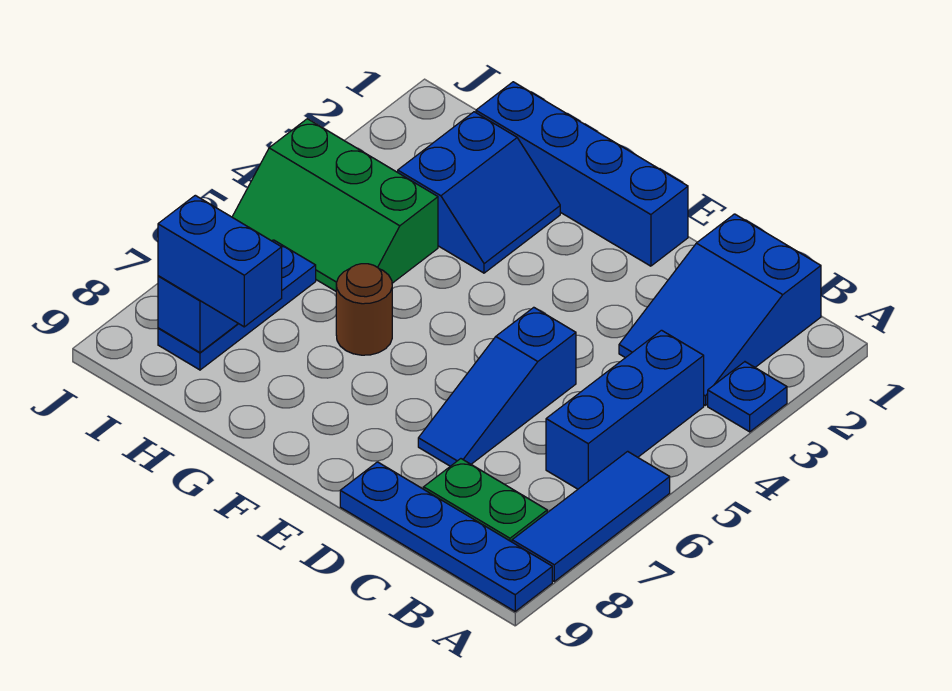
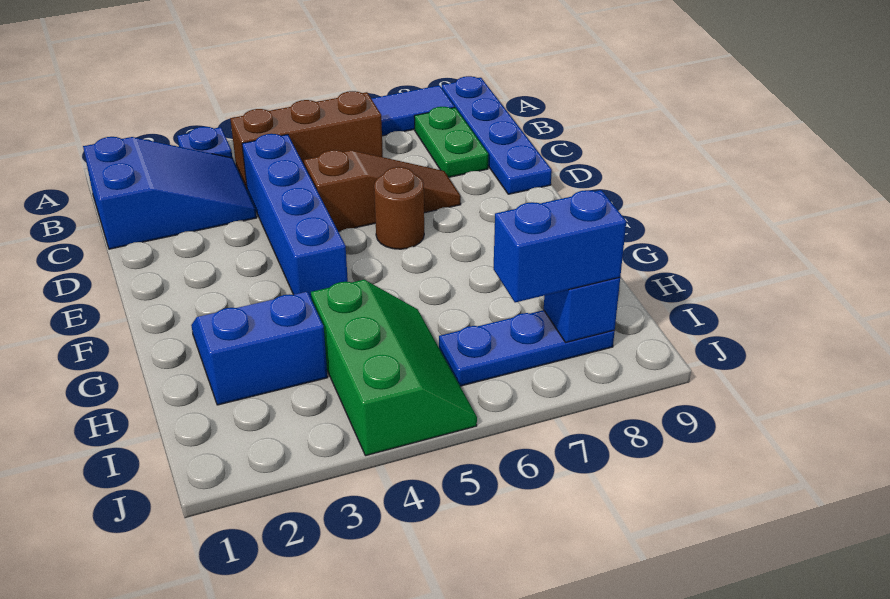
blue brick B4:B6 level 1 -> brown brick B4:B6 level 1
blue slope D5:D7 level 1 top 5 -> brown slope D5:D7 level 1 top 5
blue brick E1:H1 level 1 -> blue brick C4:F4 level 1
brown round brick G6 level 1 -> brown round brick E6 level 1
blue brick H8:I8 level 3 -> blue brick I7:I8 level 3

